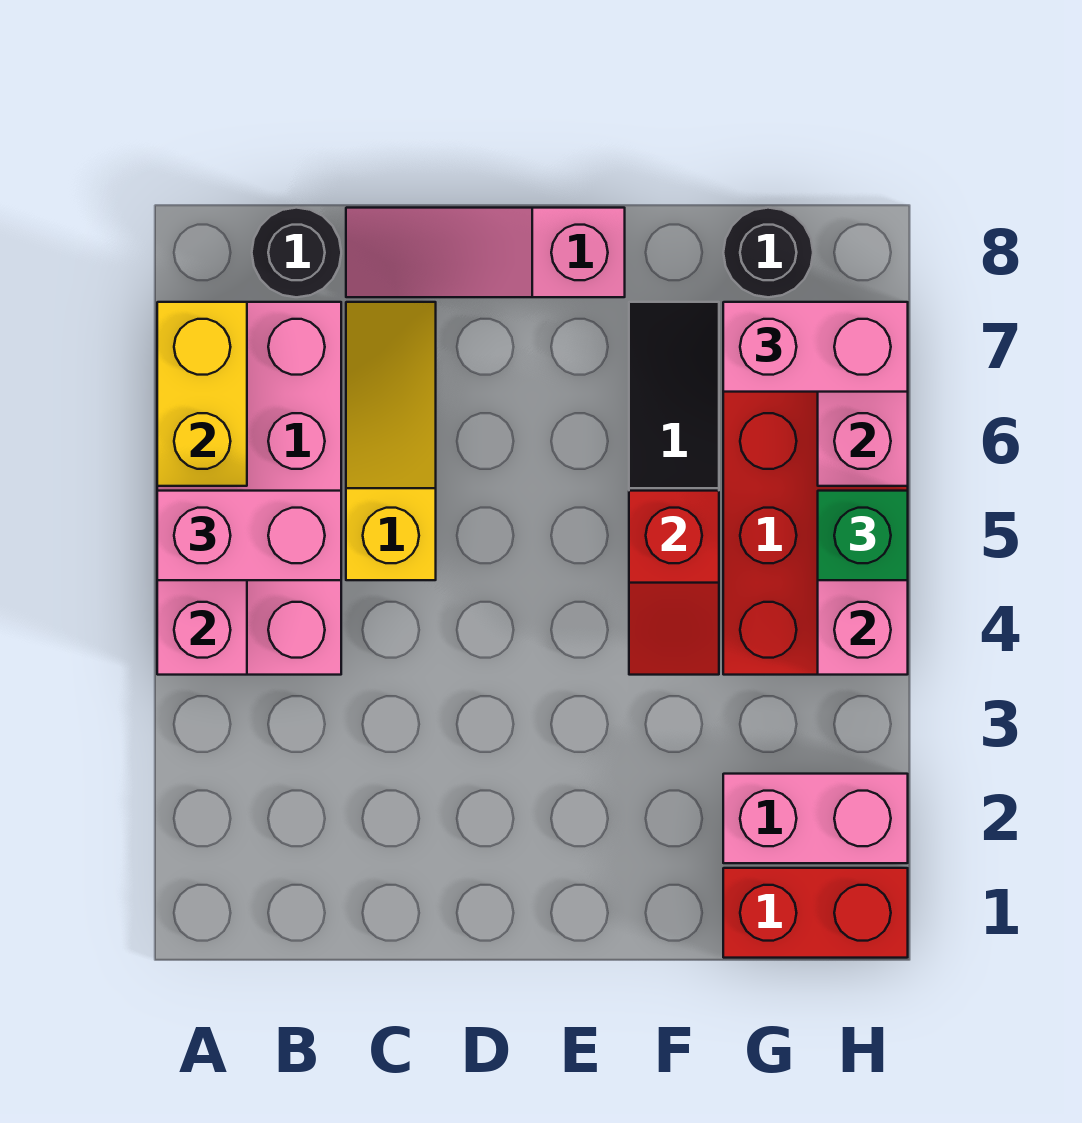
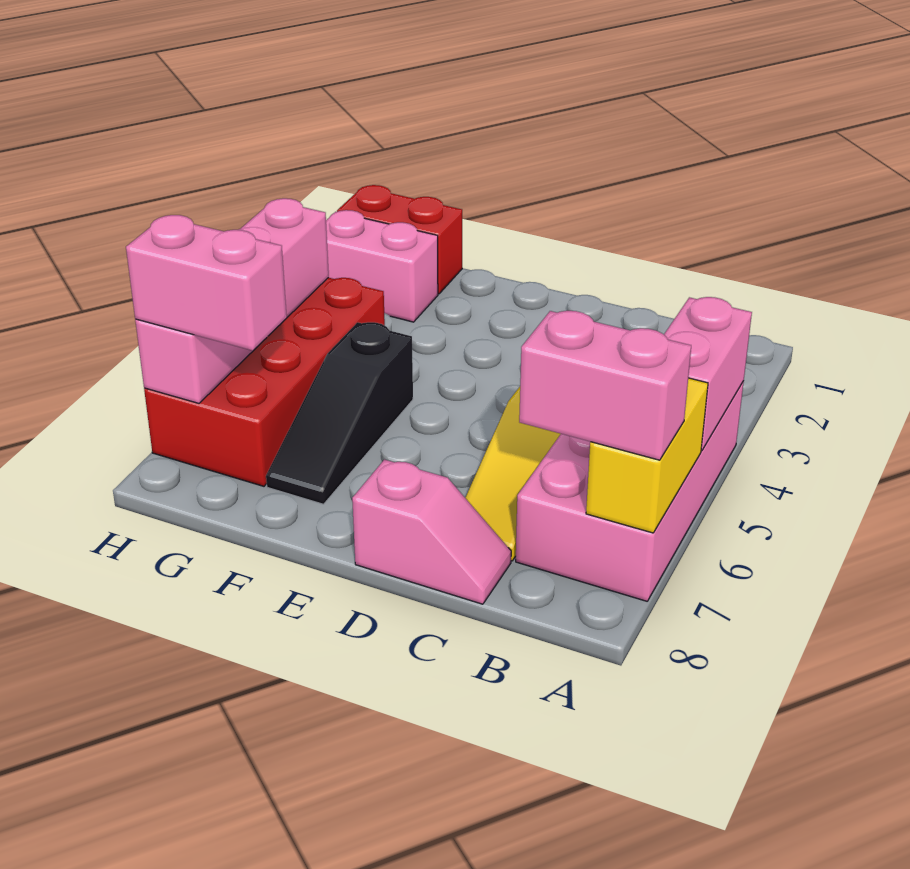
pink brick A5:B5 level 3 -> pink brick A7:B7 level 3
black round brick B8 level 1 -> none
pink slope C8:E8 level 1 top E -> pink slope C8:D8 level 1 top D
red slope F4:F5 level 2 top 5 -> none
black round brick G8 level 1 -> none
green brick H5 level 3 -> none

